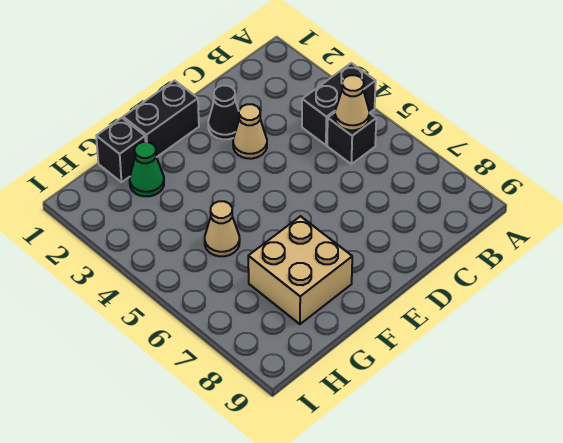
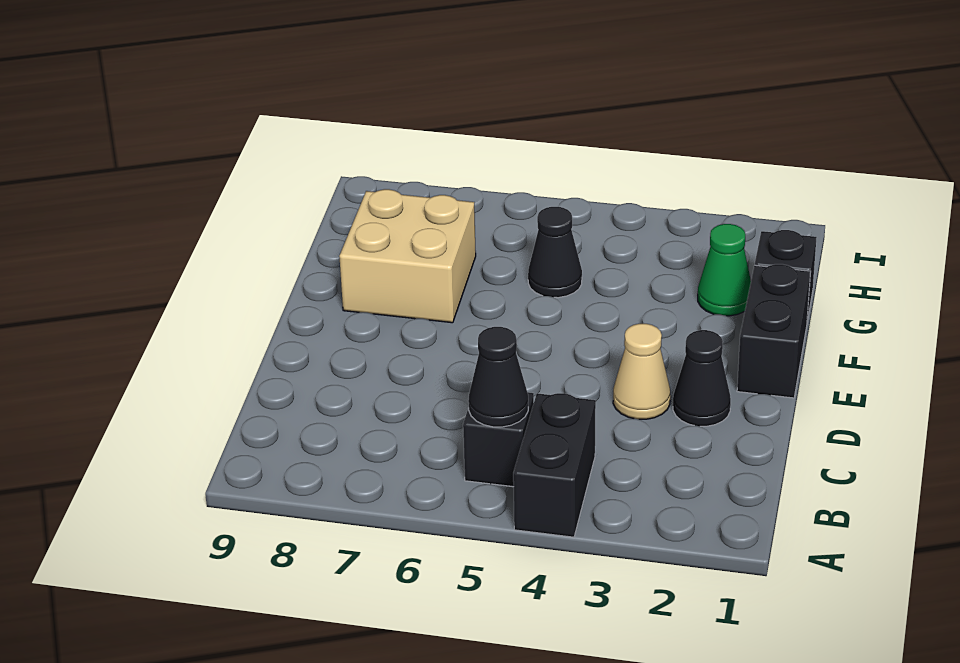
tan cone B5 level 2 -> black cone B5 level 2
tan cone G5 level 1 -> black cone G5 level 1

